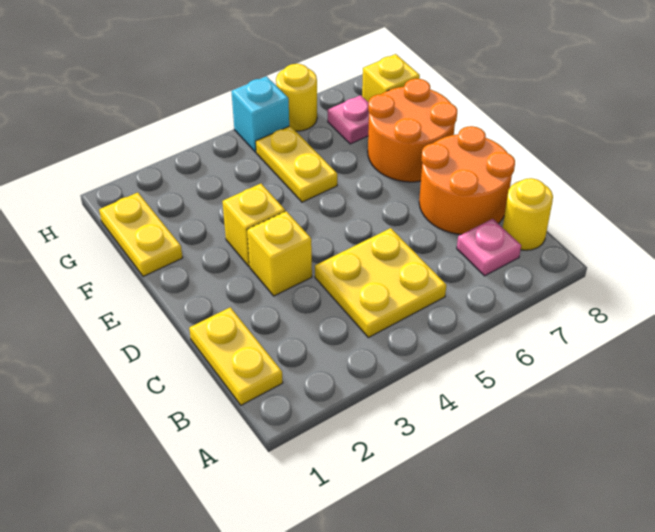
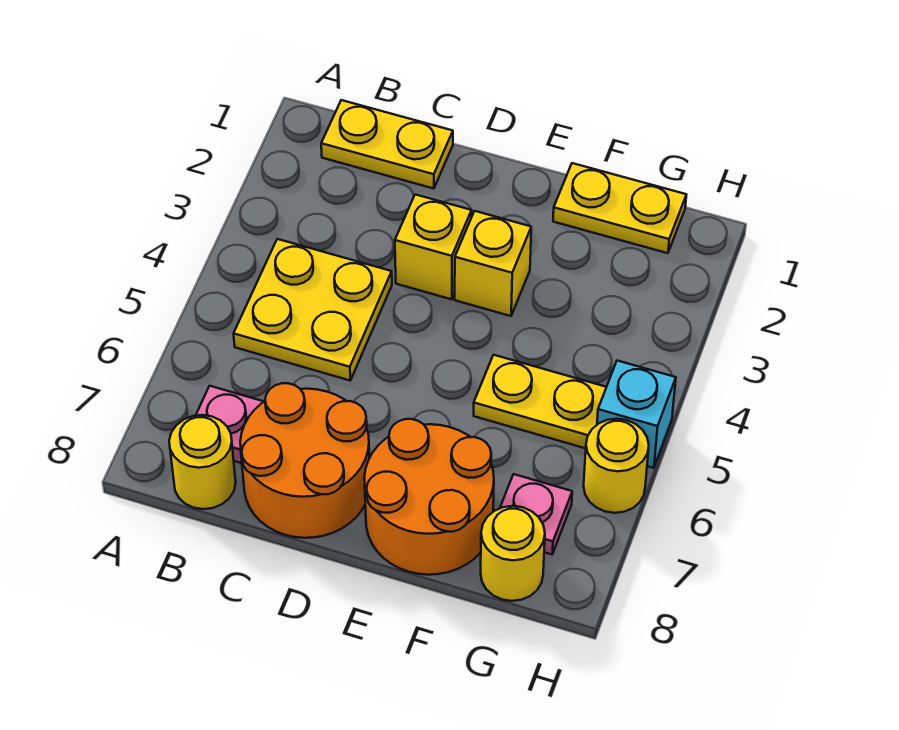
yellow brick G8 level 1 -> yellow round brick G8 level 1

